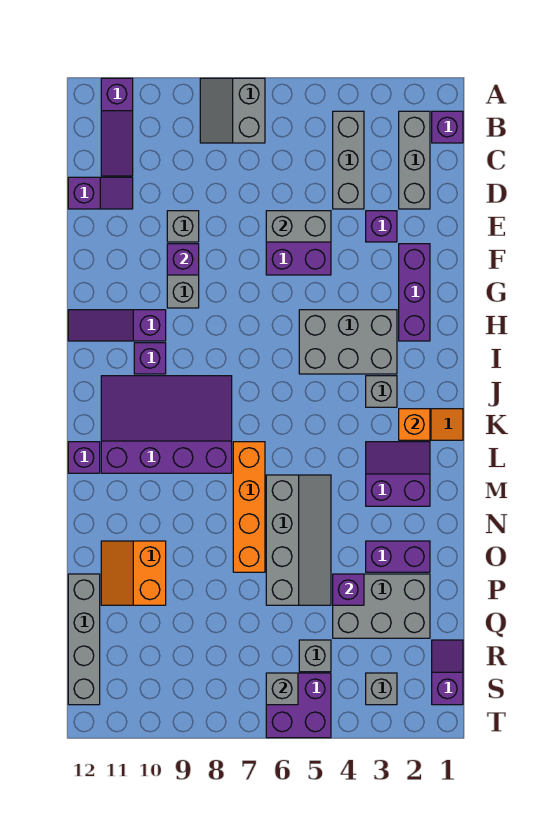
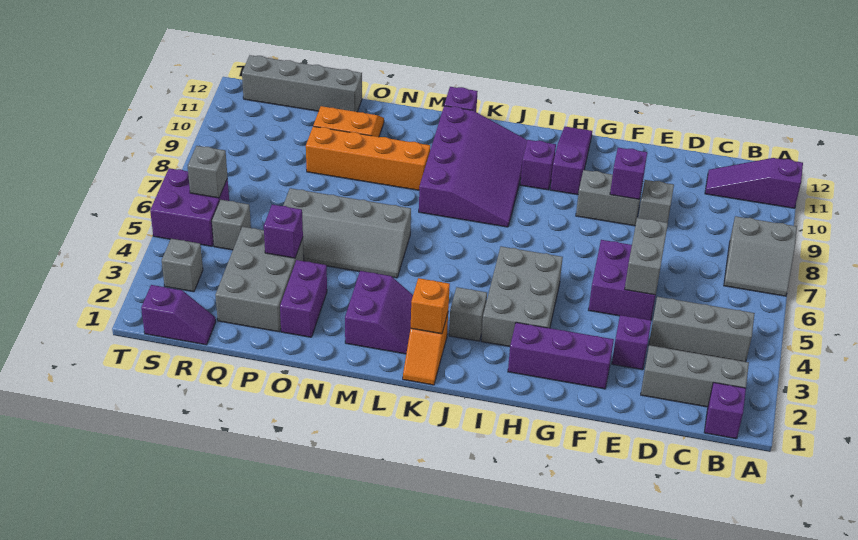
grey slope A7:B8 level 1 top 7 -> grey slope A7:B8 level 1 top 8
purple slope D11:D12 level 1 top 12 -> none
orange brick L7:O7 level 1 -> orange brick M9:P9 level 1

